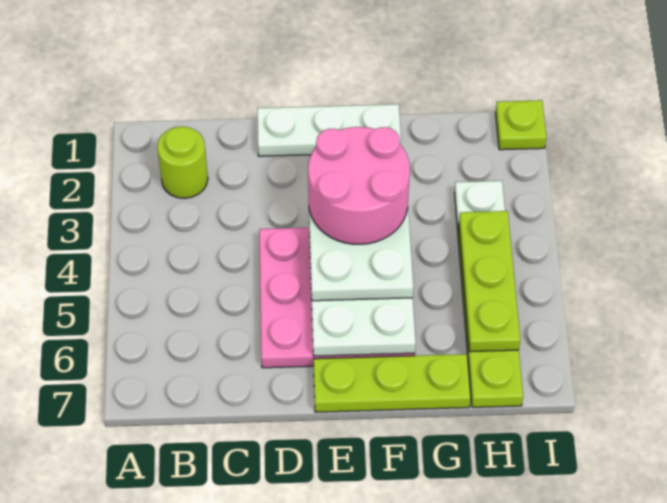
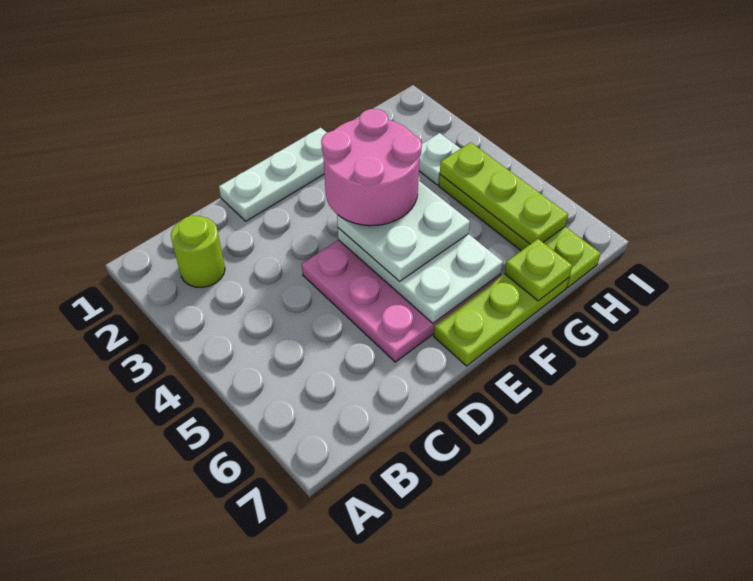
lime plate I1 level 1 -> lime plate G7 level 2

